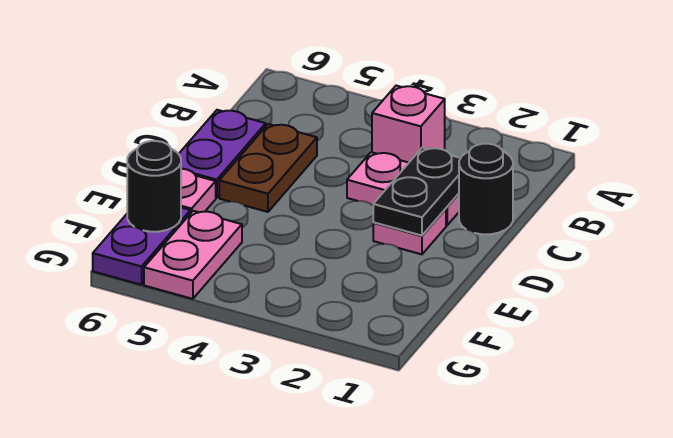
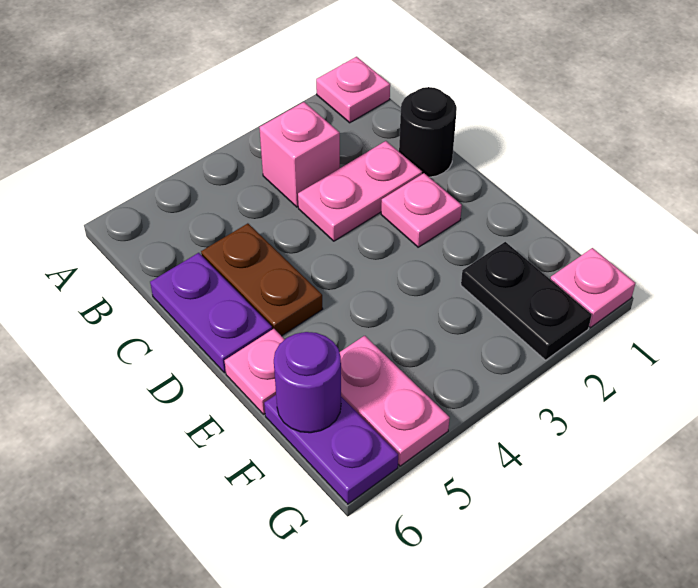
none -> pink plate A1 level 1
black plate C2:D2 level 2 -> black plate F2:G2 level 1
black round brick F6 level 2 -> purple round brick F6 level 2
none -> pink plate G1 level 1

